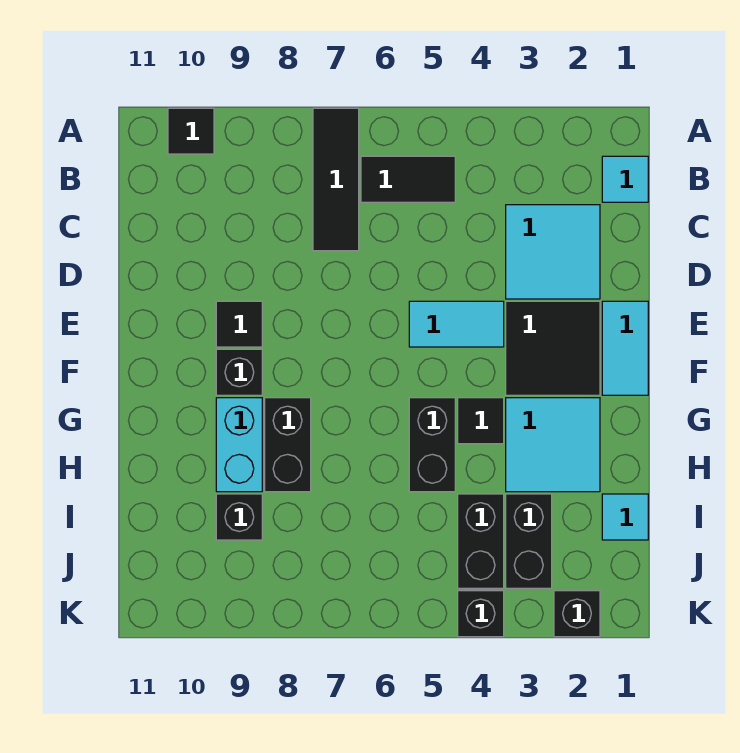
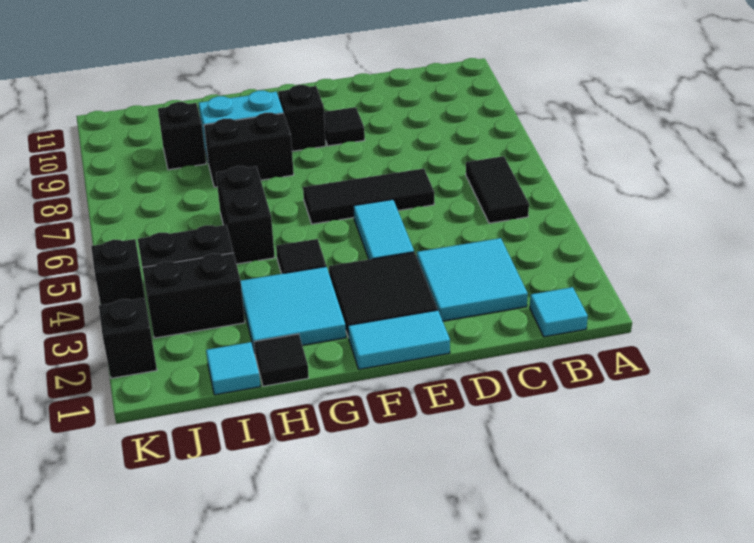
black tile A7:C7 level 1 -> black tile D6:F6 level 1
black tile A10 level 1 -> black tile H1 level 1
black brick G5:H5 level 1 -> black brick H5:H6 level 1

